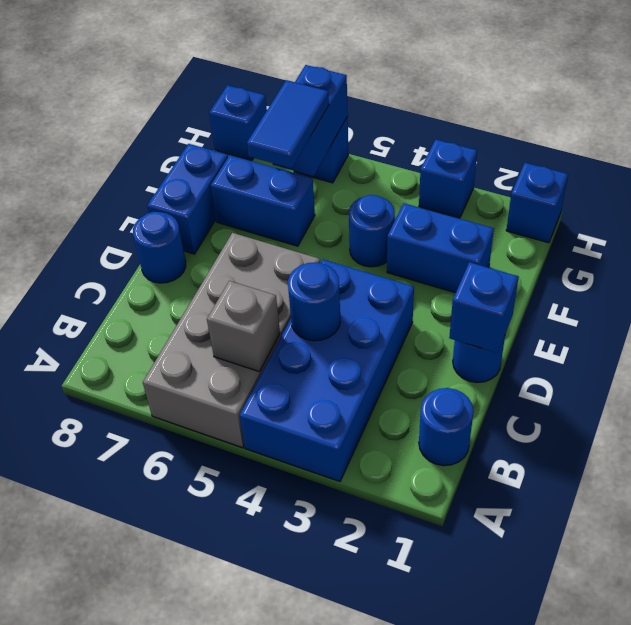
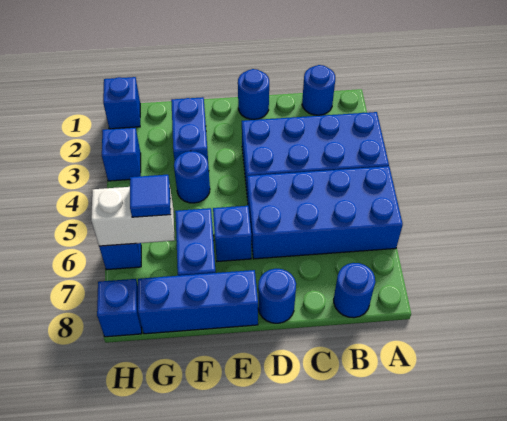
grey brick A5:D6 level 1 -> blue brick A5:D6 level 1
grey brick B5 level 2 -> none
blue round brick C4 level 2 -> blue round brick B8 level 1
blue brick D1 level 2 -> blue brick E6 level 1
blue brick E8:F8 level 1 -> blue brick E8:G8 level 1
blue tile F6:G6 level 3 -> blue tile G6 level 3
blue brick G6:H6 level 2 -> white brick G6:H6 level 2

